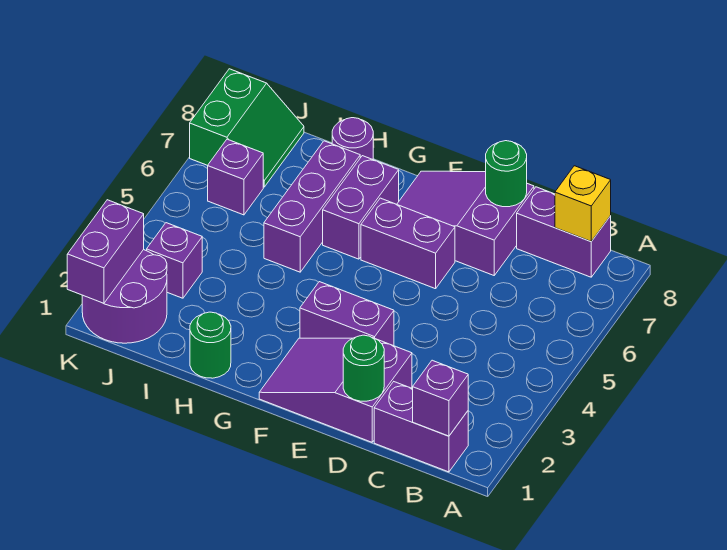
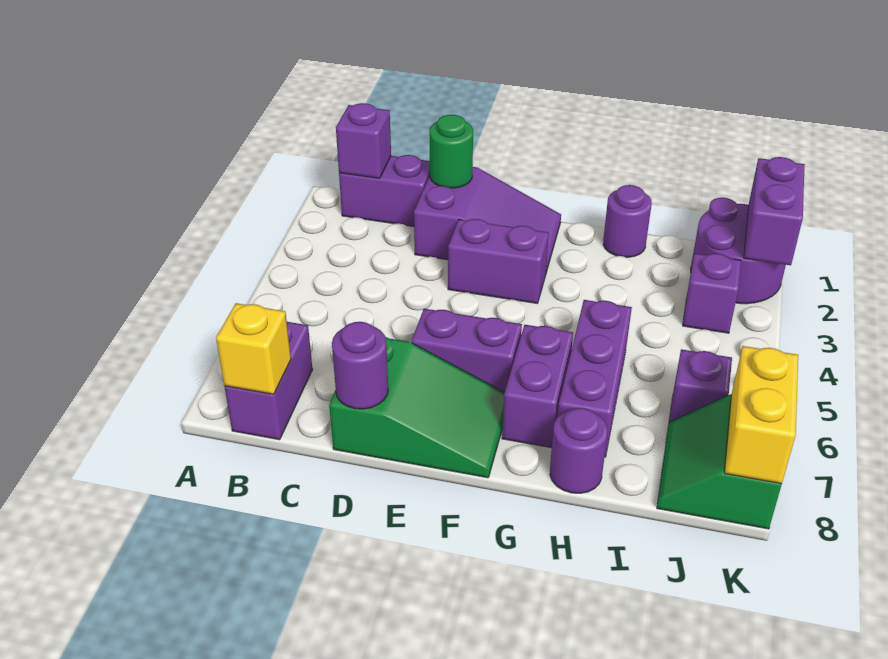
purple brick B8:C8 level 1 -> purple brick B7:B8 level 1
purple slope D7:F8 level 1 top D -> green slope D7:F8 level 1 top D
green round brick D8 level 2 -> purple round brick D8 level 2
green round brick H1 level 1 -> purple round brick H1 level 1
none -> yellow brick K7:K8 level 2

